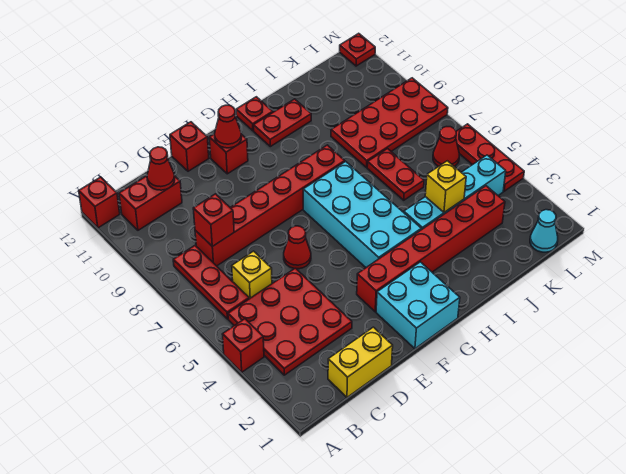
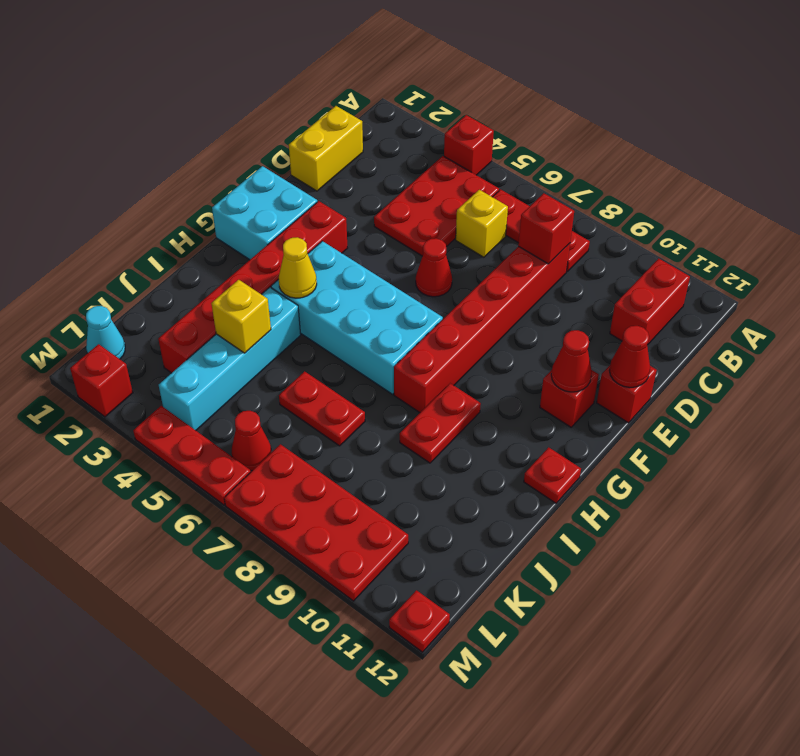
red brick A12 level 1 -> red brick M2 level 1
red plate B3:D5 level 1 -> red plate B4:D5 level 1
red cone C11 level 2 -> red cone E12 level 2
none -> yellow cone H4 level 2
red plate H11:I11 level 1 -> red plate H9:I9 level 1
red plate J8:M9 level 1 -> red plate L7:M10 level 1

